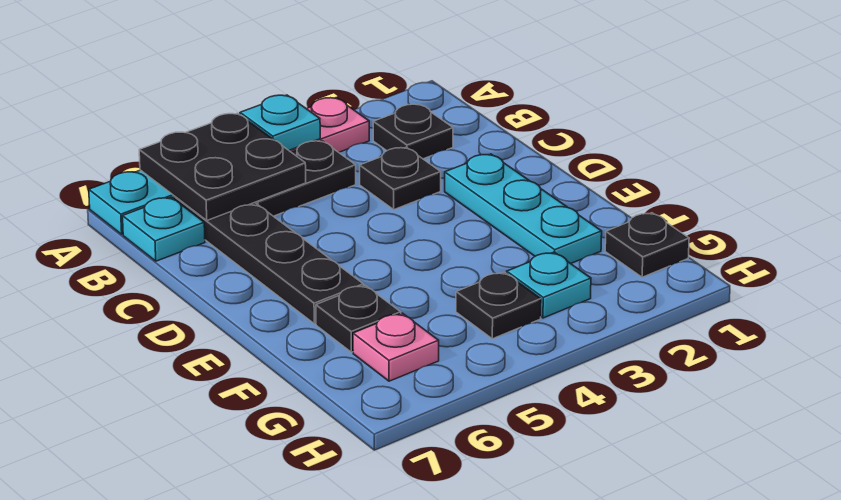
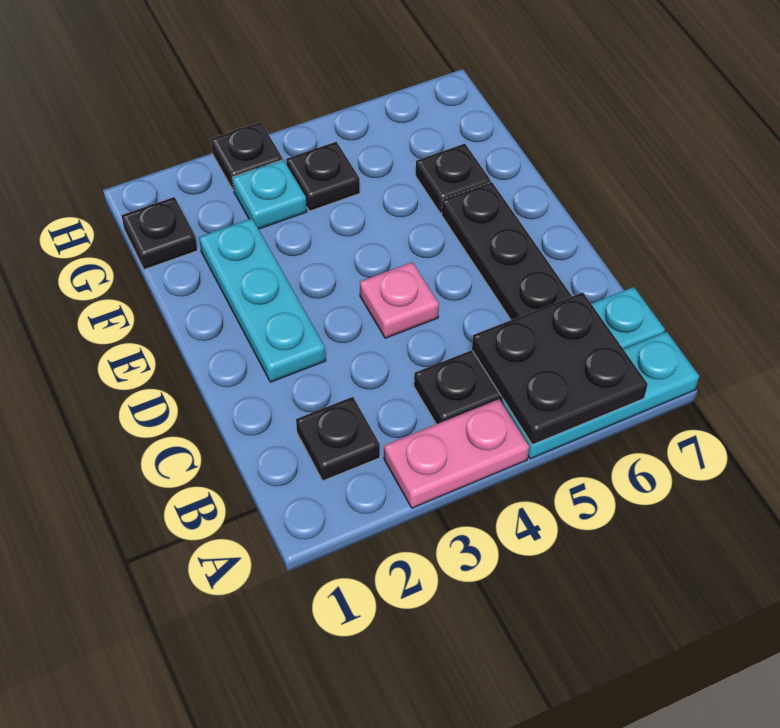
cyan plate A4 level 2 -> none
black plate C3 level 1 -> black plate H3 level 1
pink plate G6 level 1 -> pink plate D4 level 1

